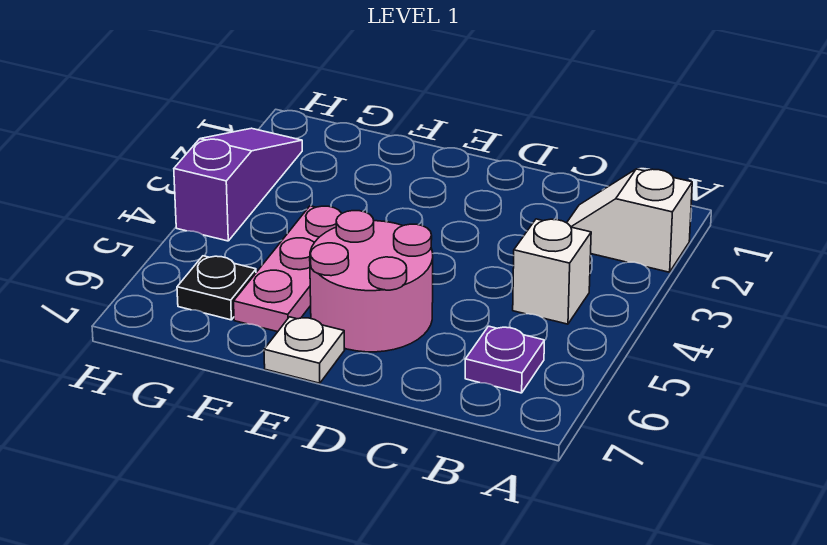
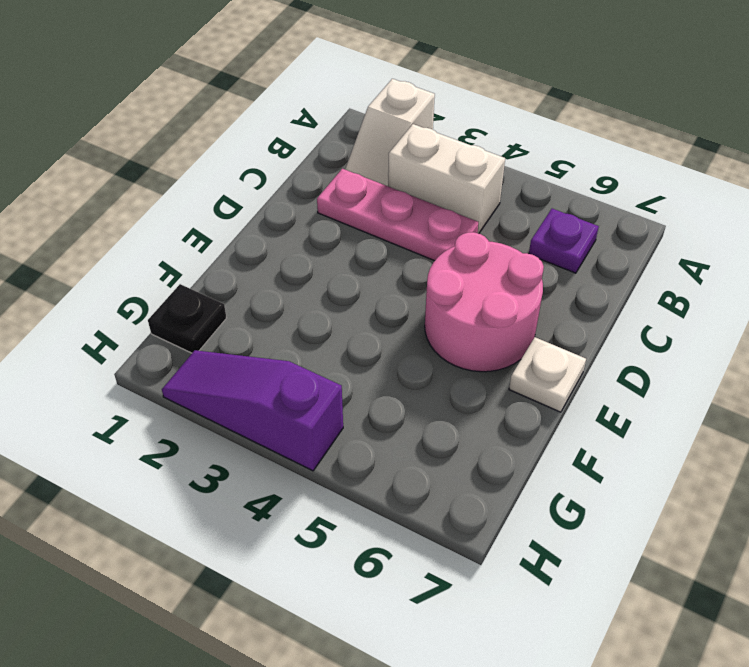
white brick B4 level 1 -> white brick B3:B4 level 1
pink plate F4:F6 level 1 -> pink plate C2:C4 level 1
black plate G6 level 1 -> black plate G1 level 1

